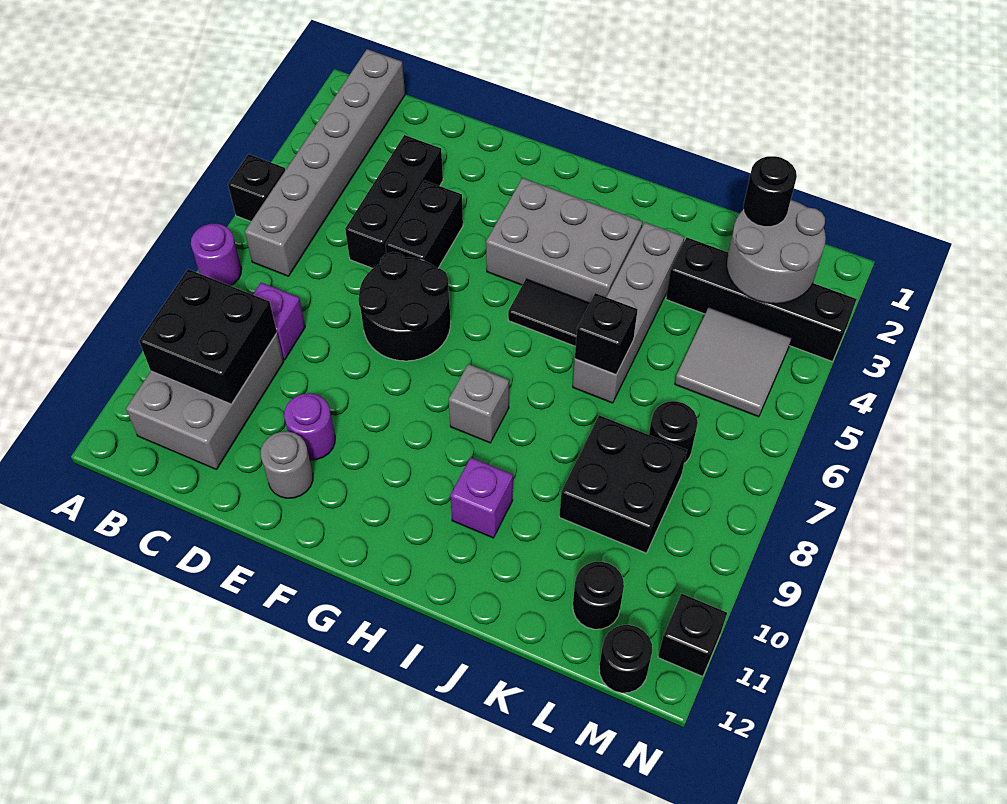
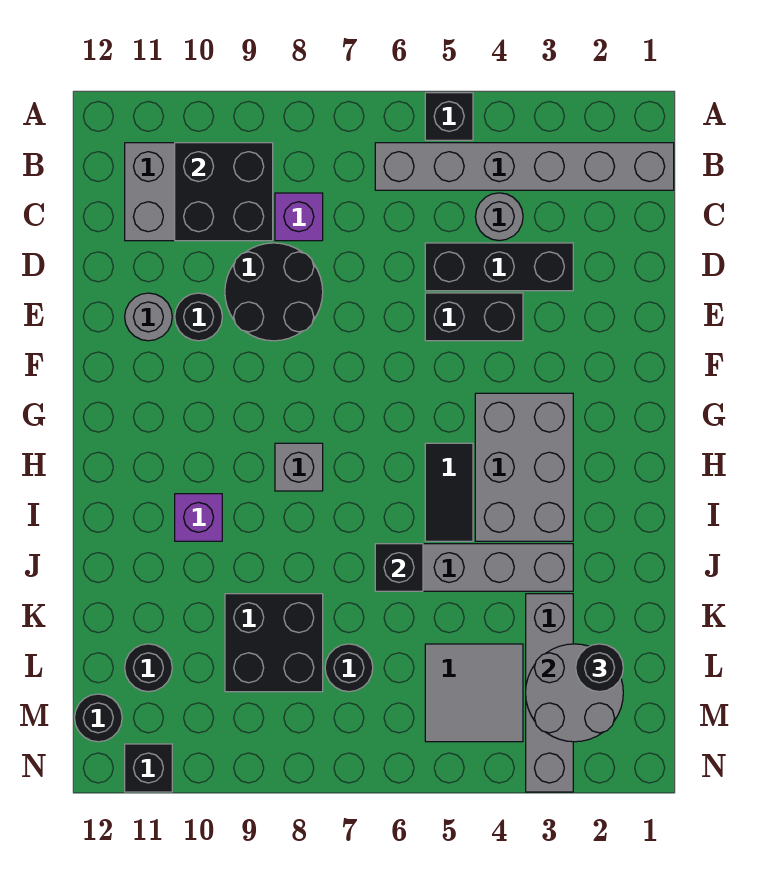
purple round brick A7 level 1 -> none
none -> grey round brick C4 level 1
black round brick E6:F7 level 1 -> black round brick D8:E9 level 1
purple round brick E10 level 1 -> black round brick E10 level 1
black brick K3:N3 level 1 -> grey brick K3:N3 level 1

